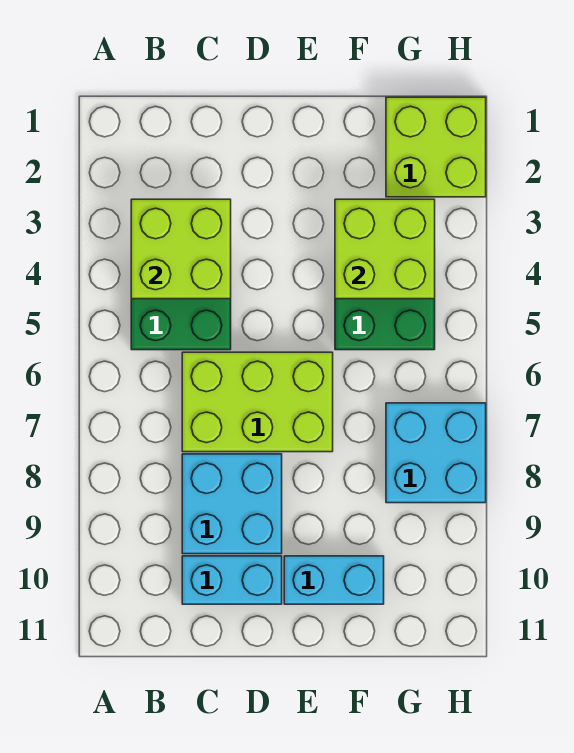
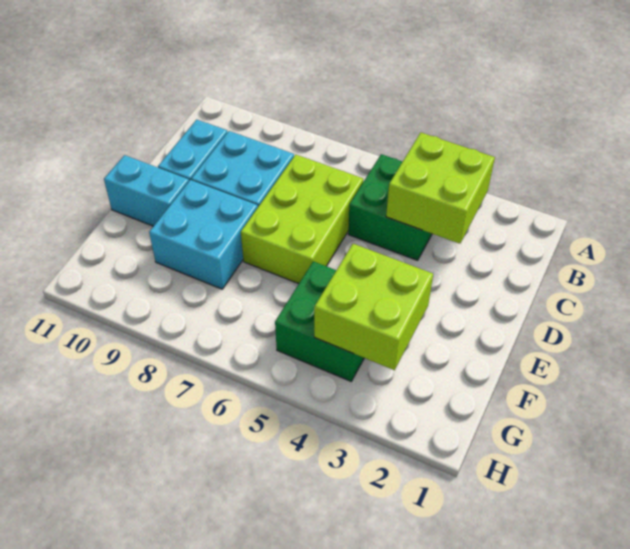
cyan brick E10:F10 level 1 -> cyan brick E10:E11 level 1
lime brick G1:H2 level 1 -> none
cyan brick G7:H8 level 1 -> cyan brick E8:F9 level 1

